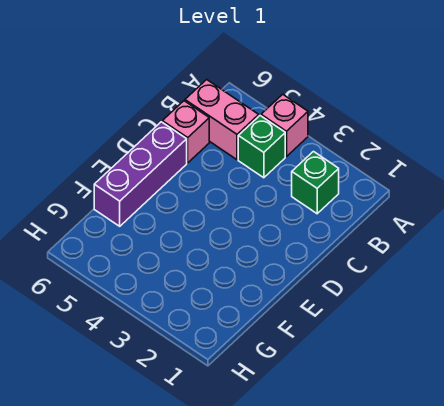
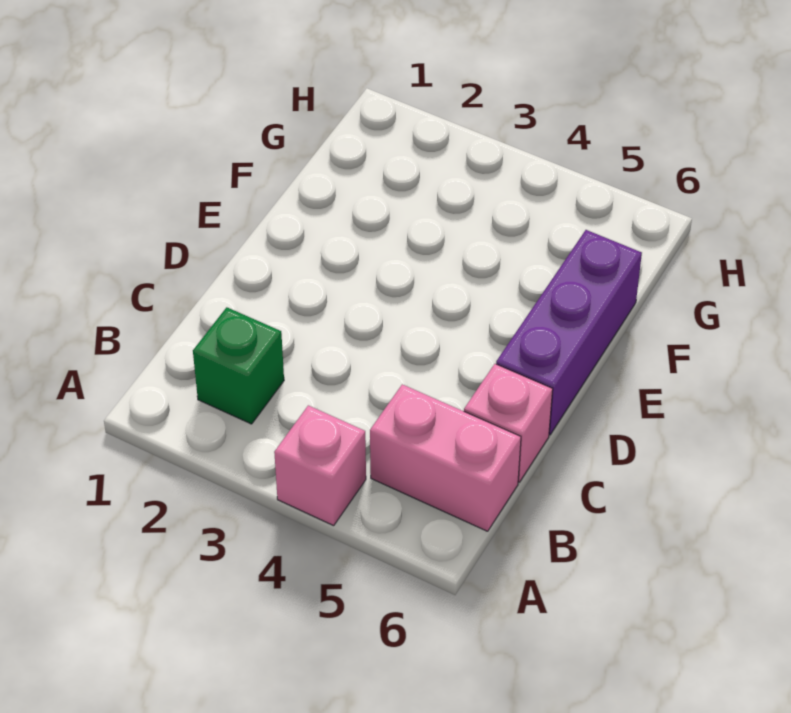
green brick B4 level 1 -> none

